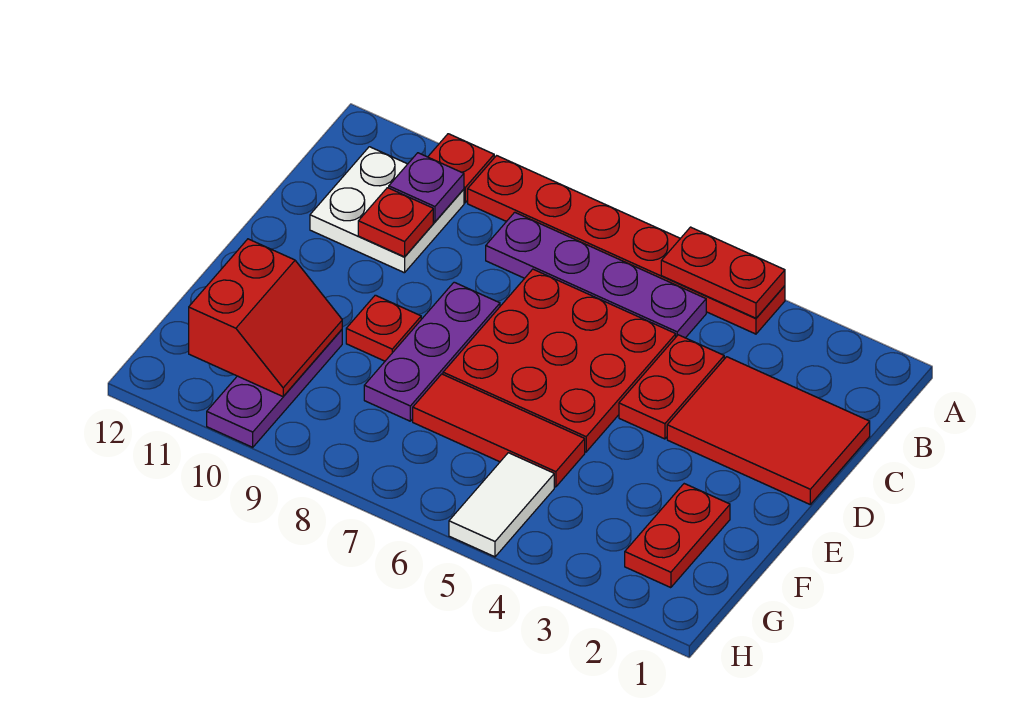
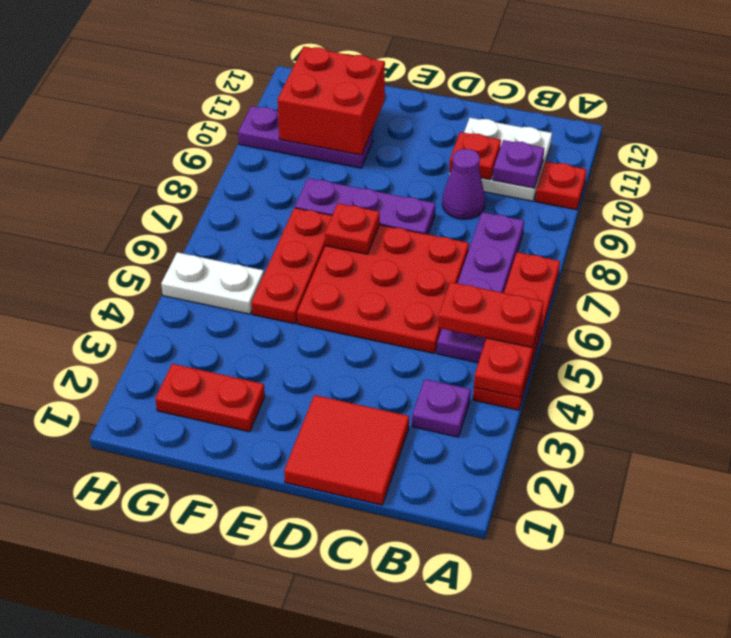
red plate A4:A9 level 1 -> red plate A4:A7 level 1
none -> purple plate B3 level 1
red tile C1:D3 level 1 -> red tile C1:D2 level 1
red plate C4:D4 level 1 -> red plate A5:B5 level 3
none -> purple cone C9 level 1
red plate E9 level 1 -> red plate E7 level 2
red tile F5:F7 level 1 -> red plate F5:F7 level 1
red slope F10:G11 level 2 top 11 -> red brick F10:G11 level 2
white tile G5:H5 level 1 -> white plate G5:H5 level 1

